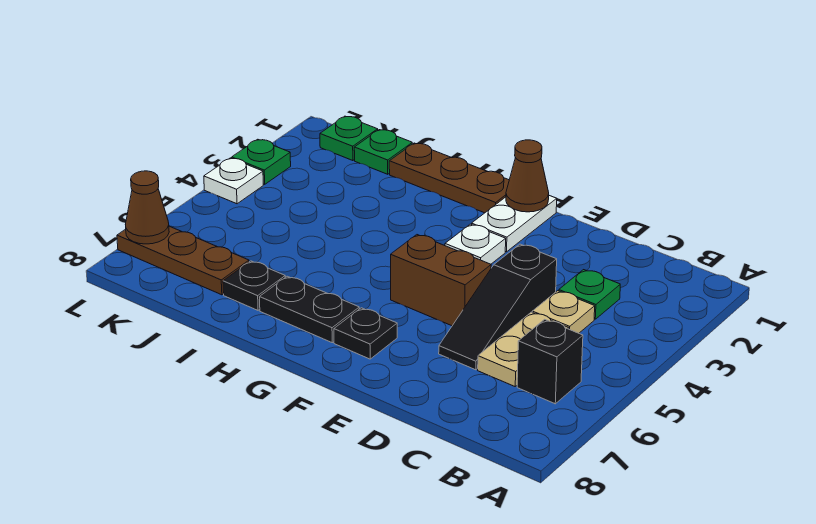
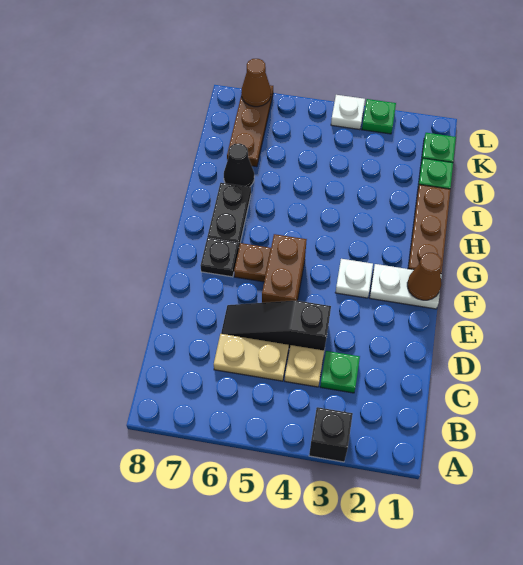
black brick B6 level 1 -> black brick A3 level 1
none -> brown plate F6 level 1
black plate I7 level 1 -> black cone I7 level 1

